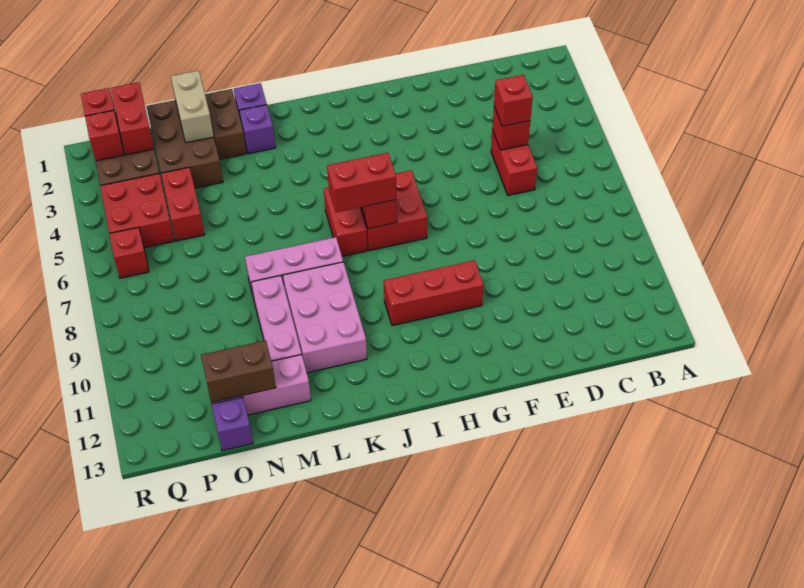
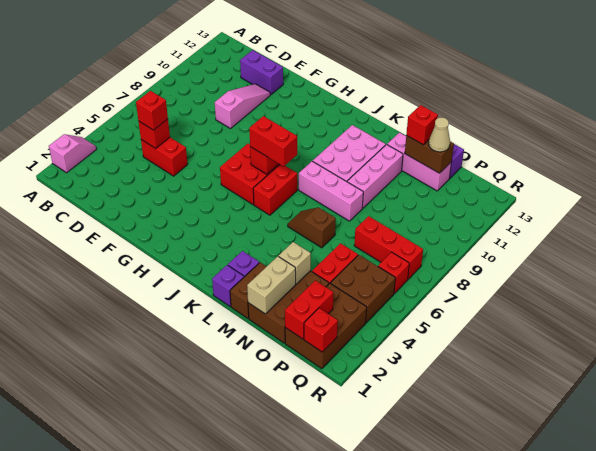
none -> pink slope A2:A3 level 1 top 2
red brick D5:D6 level 1 -> red brick D5:E5 level 1
none -> purple brick D12:E12 level 1
none -> pink slope E9:E11 level 1 top 9
red brick G10:I10 level 1 -> red brick O7:Q7 level 1
none -> brown slope L6:M6 level 1 top M
none -> tan brick N3 level 2
none -> tan cone O12 level 3
red brick P4:Q5 level 1 -> brown brick P4:Q5 level 1
red brick Q2 level 2 -> red brick N12 level 3

